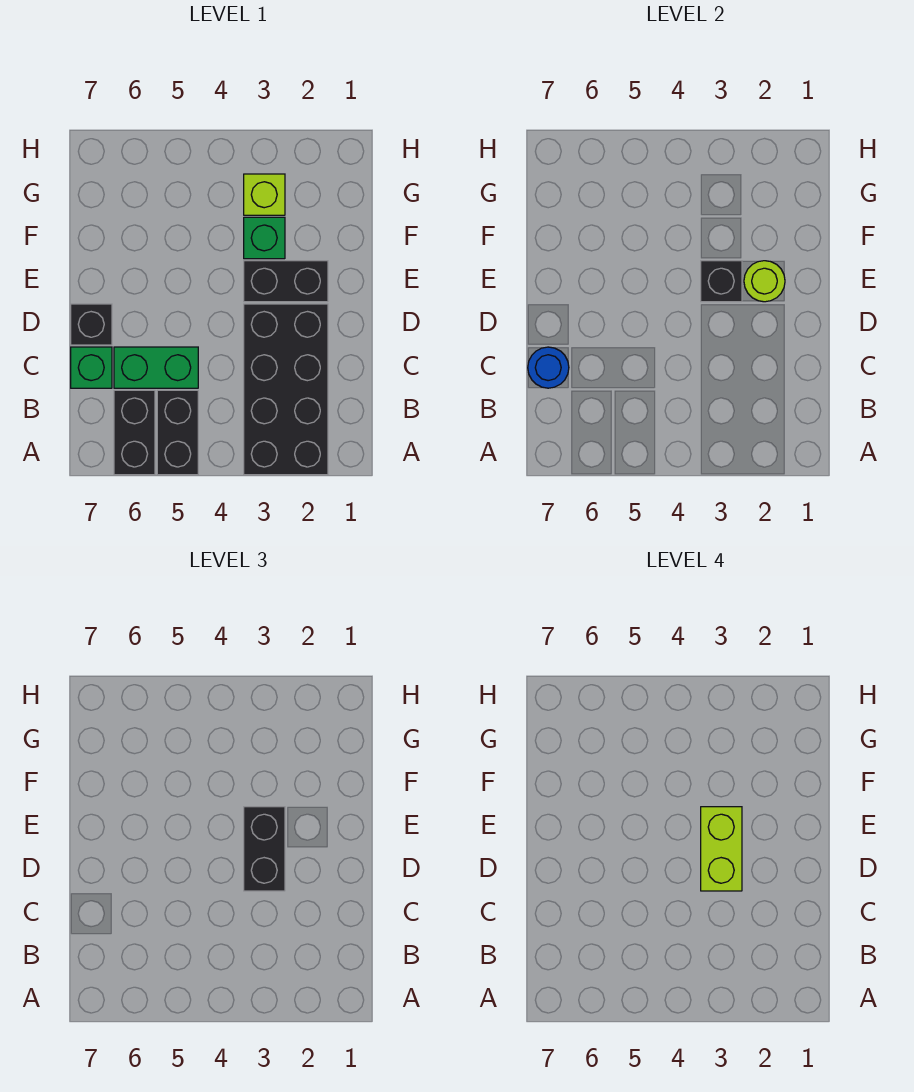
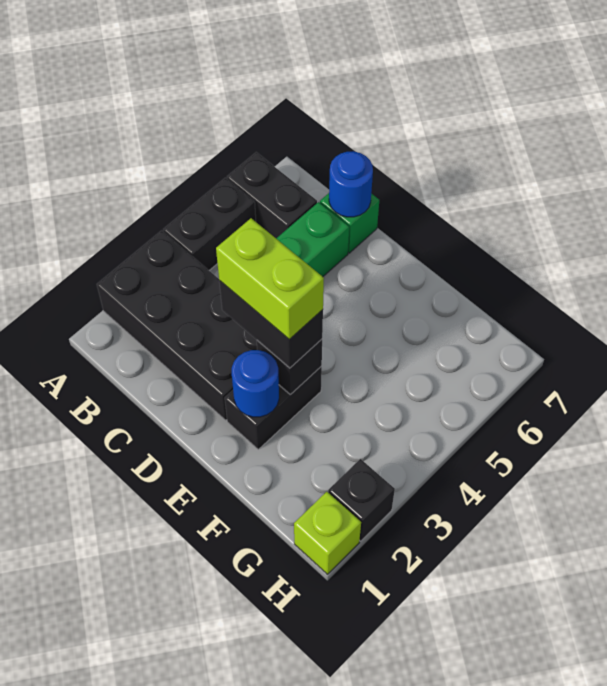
black brick A5:B5 level 1 -> black brick A4:A5 level 1
black brick D7 level 1 -> black brick H2 level 1
lime round brick E2 level 2 -> blue round brick E2 level 2
green brick F3 level 1 -> none
lime brick G3 level 1 -> lime brick H1 level 1

